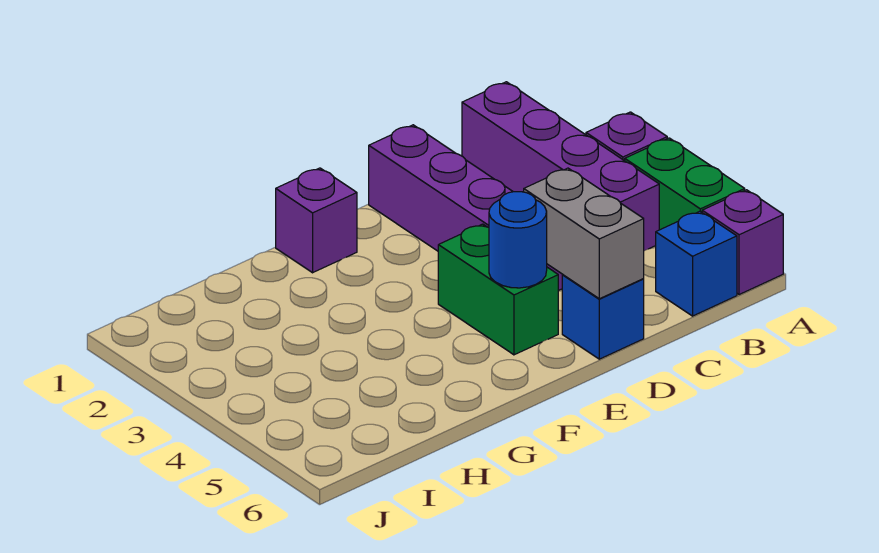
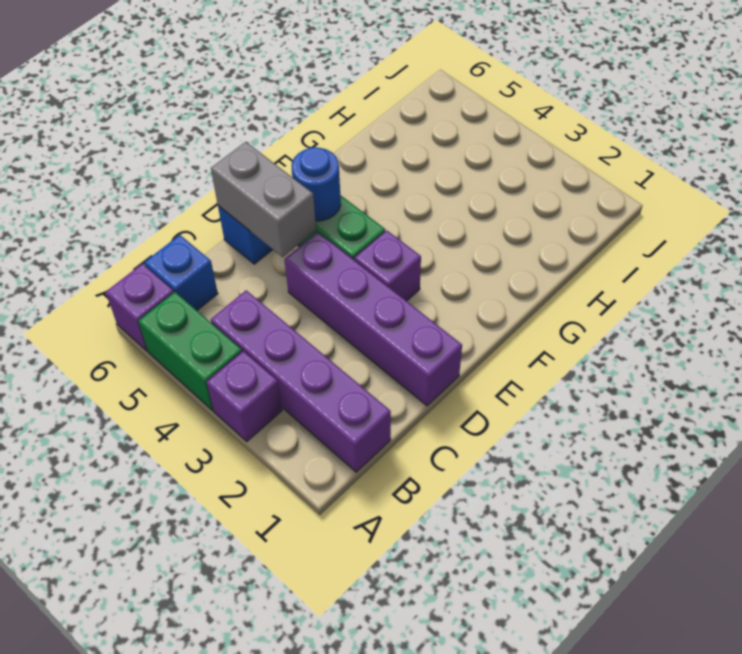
purple brick F1 level 1 -> purple brick E3 level 1

